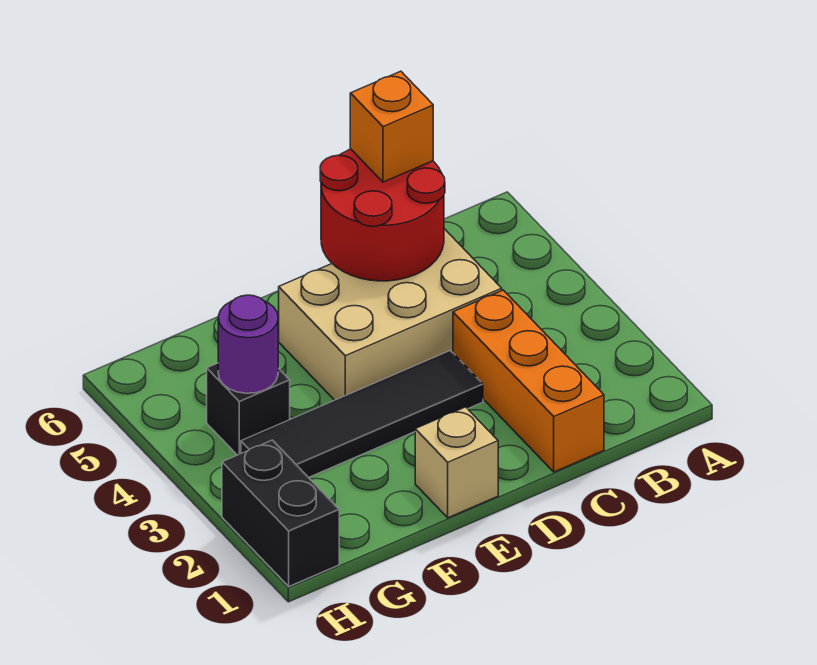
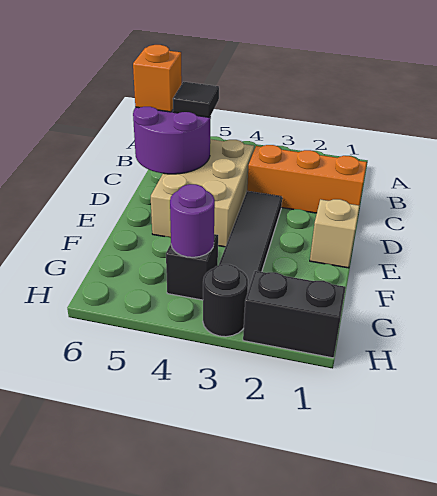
red round brick C5:D6 level 2 -> purple round brick C5:D6 level 2
none -> black tile C5 level 3
none -> black round brick H3 level 1

